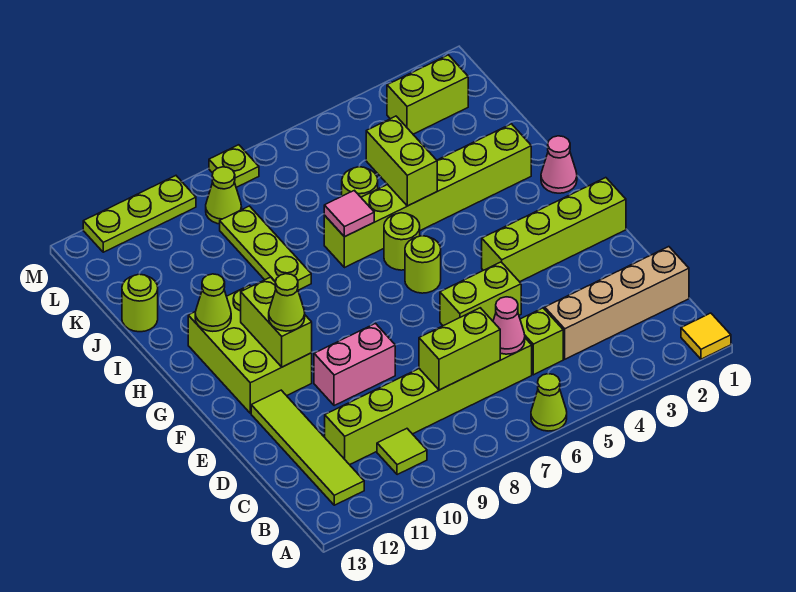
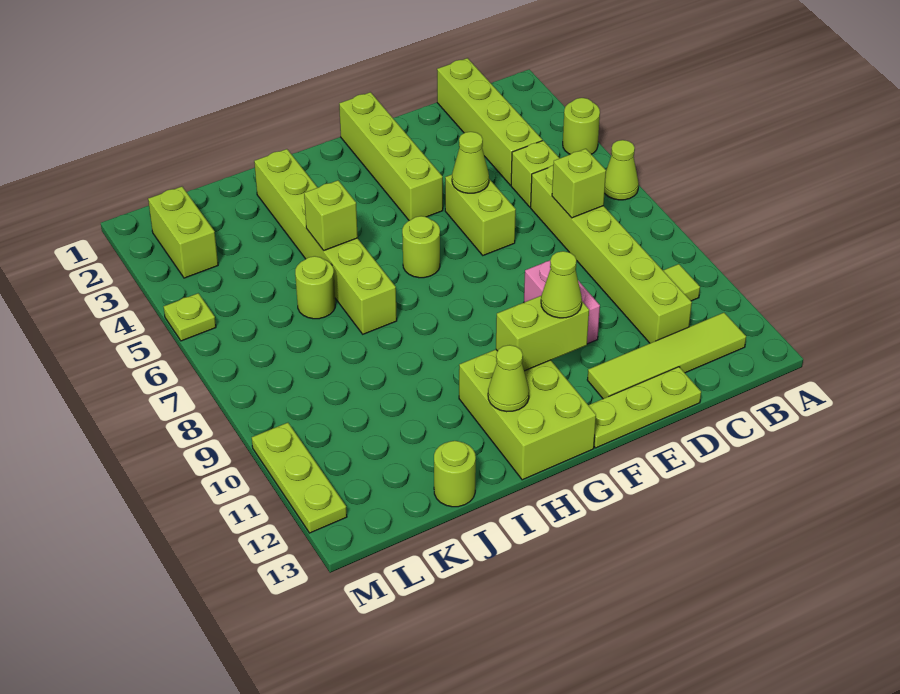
yellow tile A1 level 1 -> none
tan brick C1:C4 level 1 -> lime brick C1:C4 level 1
pink cone C6 level 2 -> none
lime brick C7:C8 level 2 -> lime brick C7 level 2
lime brick F11:H12 level 1 -> lime brick G11:H13 level 1
pink cone H1 level 1 -> none
lime round brick H6 level 1 -> lime round brick A4 level 1
lime brick I5:J5 level 2 -> lime brick I5 level 2
pink tile I7 level 2 -> none
lime plate I9:K9 level 1 -> lime plate D13:F13 level 1
lime cone L9 level 1 -> lime cone E5 level 2
lime plate M8 level 1 -> lime plate M5 level 1

